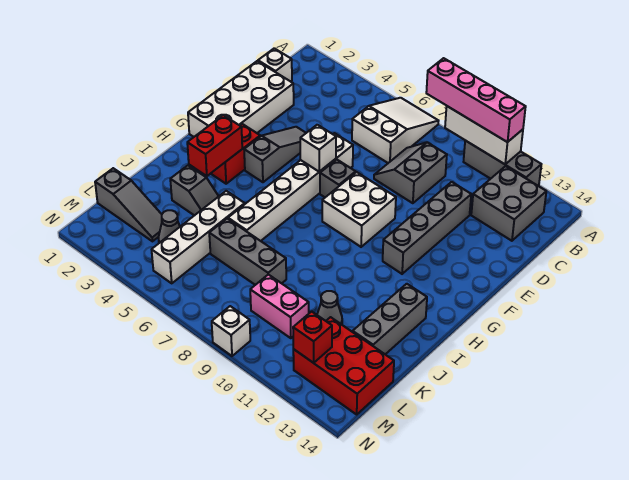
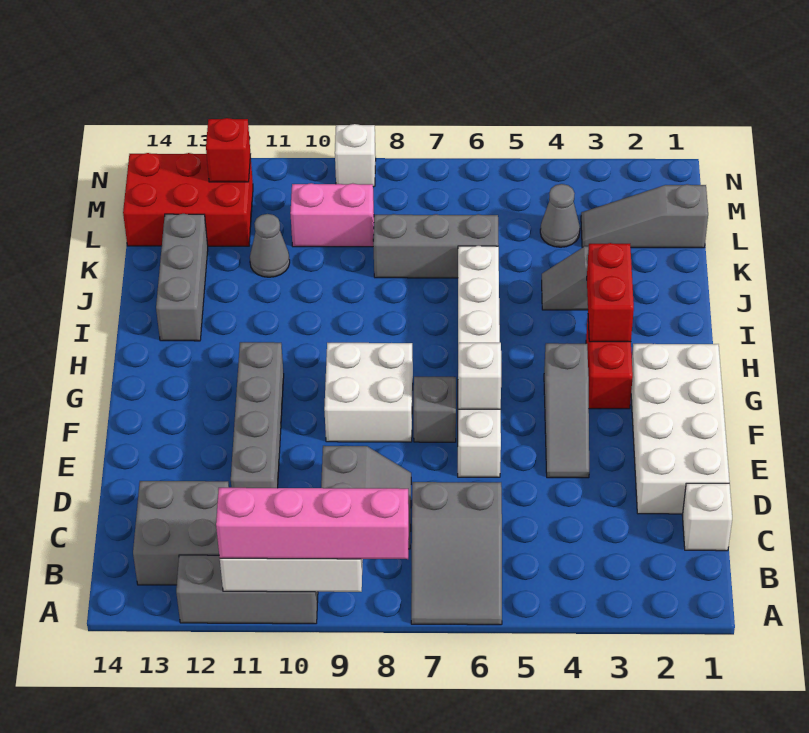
white slope A6:C7 level 1 top C -> grey slope A6:C7 level 1 top C
white brick J5:M5 level 1 -> none

